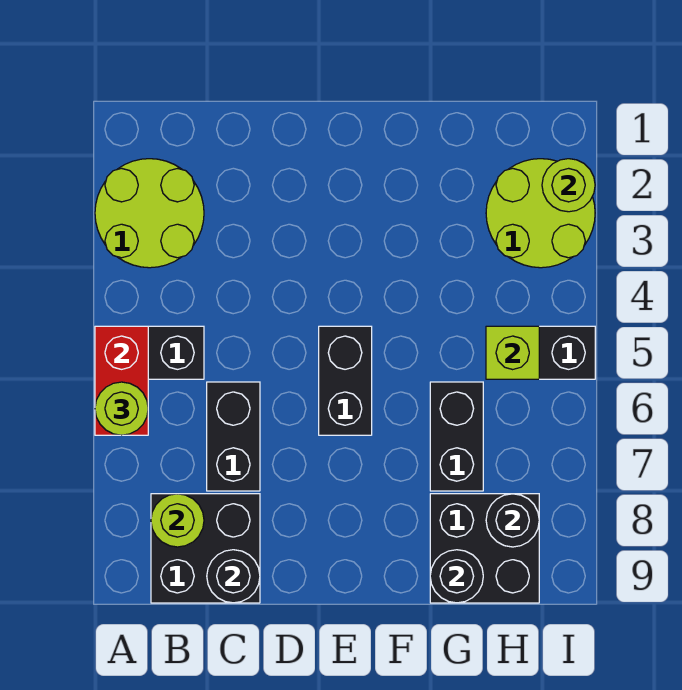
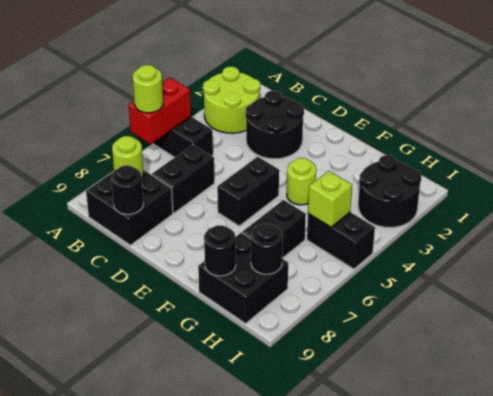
none -> black round brick C2:D3 level 1
lime round brick H2:I3 level 1 -> black round brick H2:I3 level 1
lime round brick I2 level 2 -> lime round brick F4 level 1

